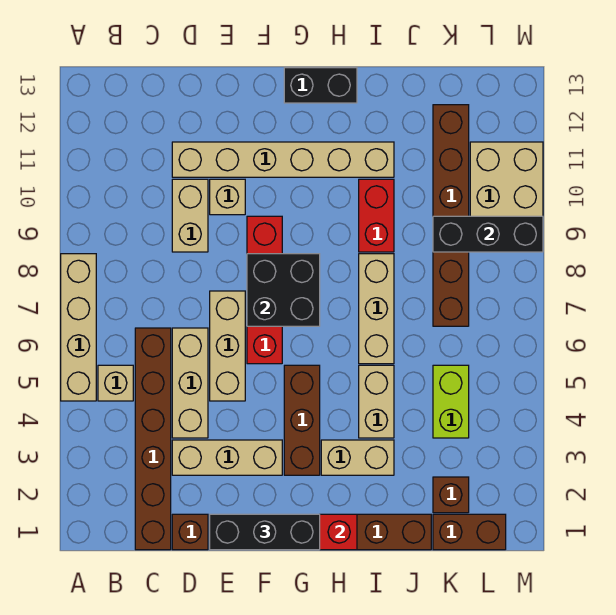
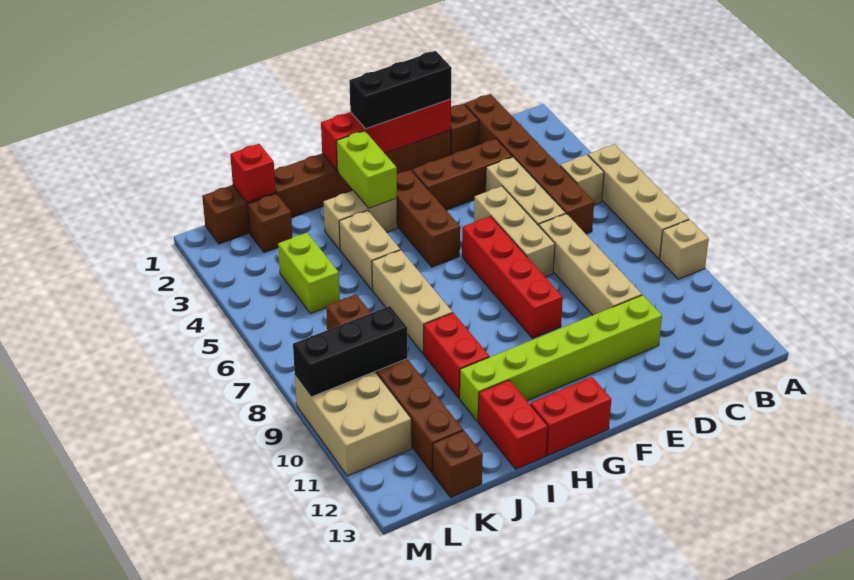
tan brick D3:F3 level 1 -> brown brick D3:F3 level 1
tan brick D9:D10 level 1 -> tan brick D7:D10 level 1
tan brick D11:I11 level 1 -> lime brick D11:I11 level 1
tan brick E10 level 1 -> tan brick A9 level 1
black brick F7:G8 level 2 -> none
black brick G13:H13 level 1 -> red brick G13:H13 level 1
none -> lime brick H2:H3 level 2
none -> red brick I12:I13 level 1
none -> red brick K1 level 2
none -> brown brick K13 level 1

